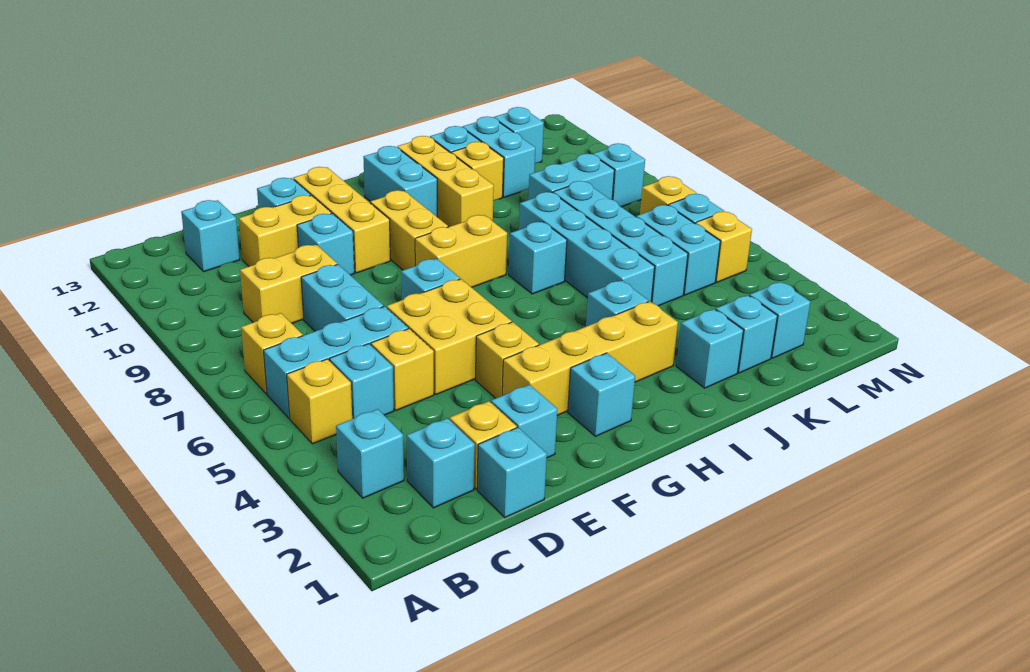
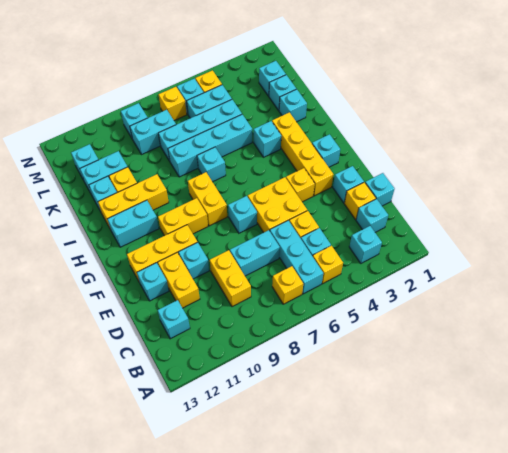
cyan brick K9:L9 level 1 -> cyan brick L8:L9 level 1

